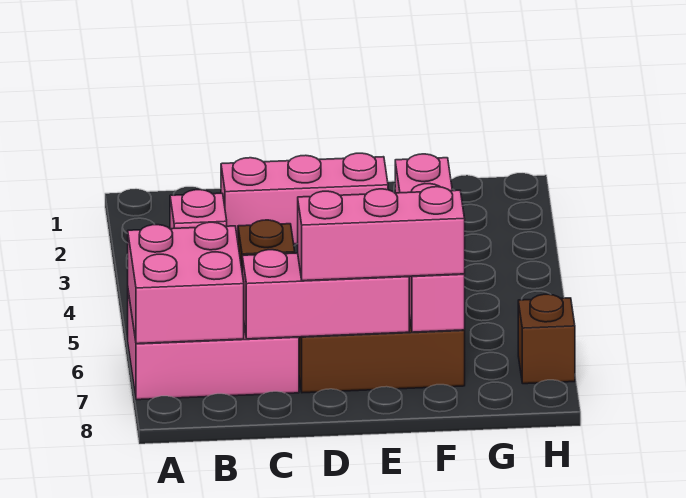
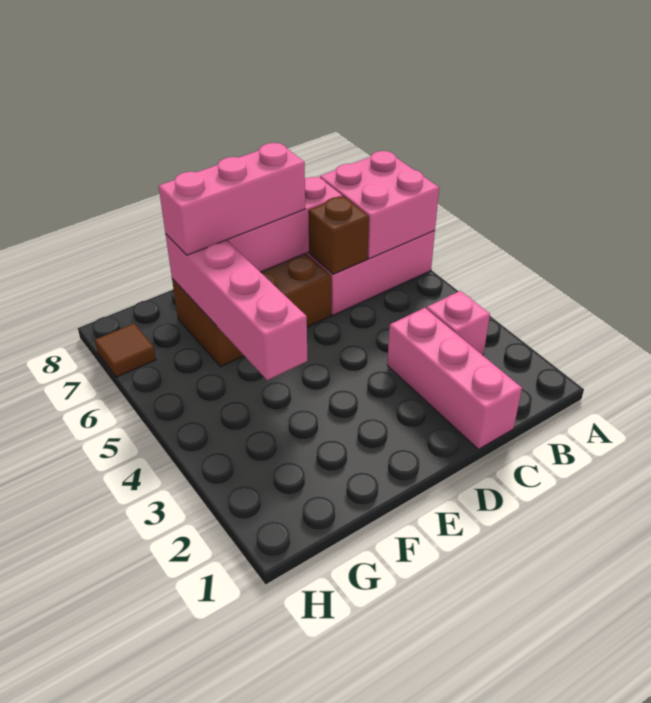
pink brick C2:E2 level 1 -> pink brick C1:C3 level 1
brown brick H7 level 1 -> brown tile H7 level 1

